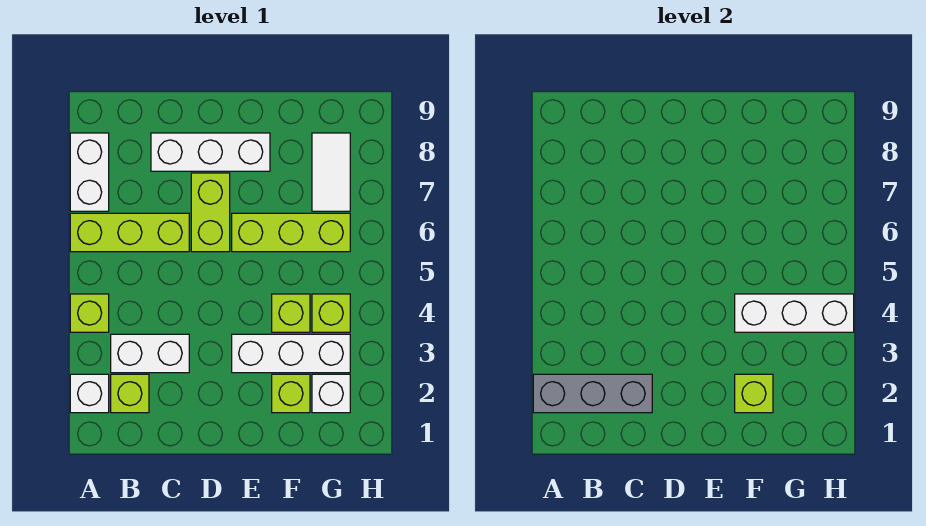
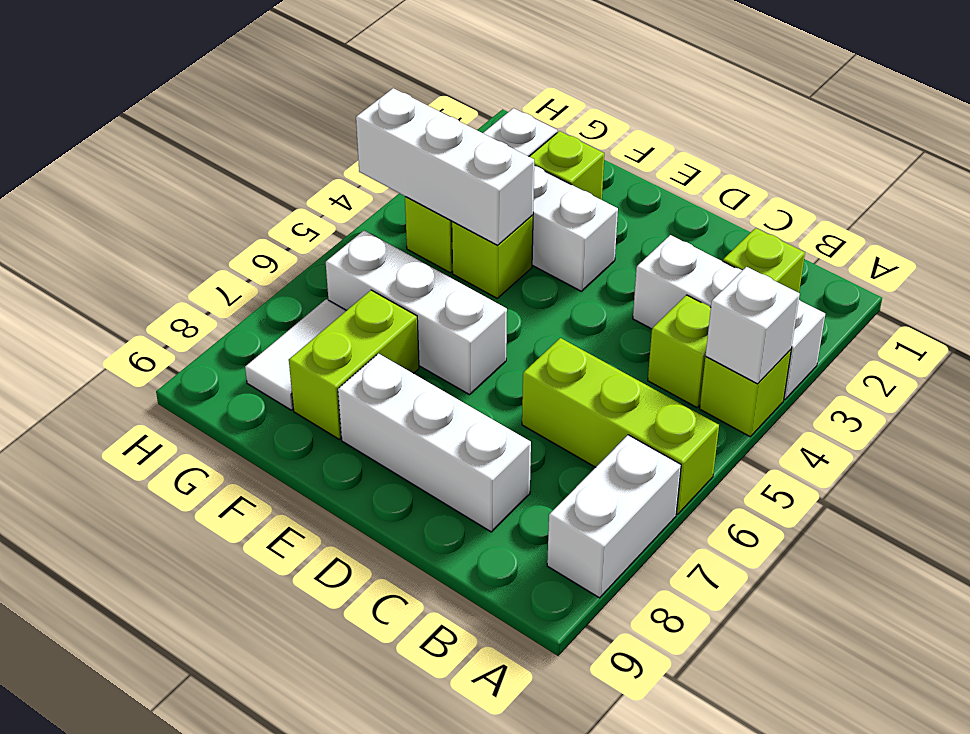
white brick A2 level 1 -> white brick A4 level 2
grey brick A2:C2 level 2 -> none
white brick B3:C3 level 1 -> white brick A3:C3 level 1
lime brick D6:D7 level 1 -> lime brick F7:F8 level 1
lime brick E6:G6 level 1 -> white brick E6:G6 level 1
lime brick F2 level 2 -> lime brick B4 level 1

